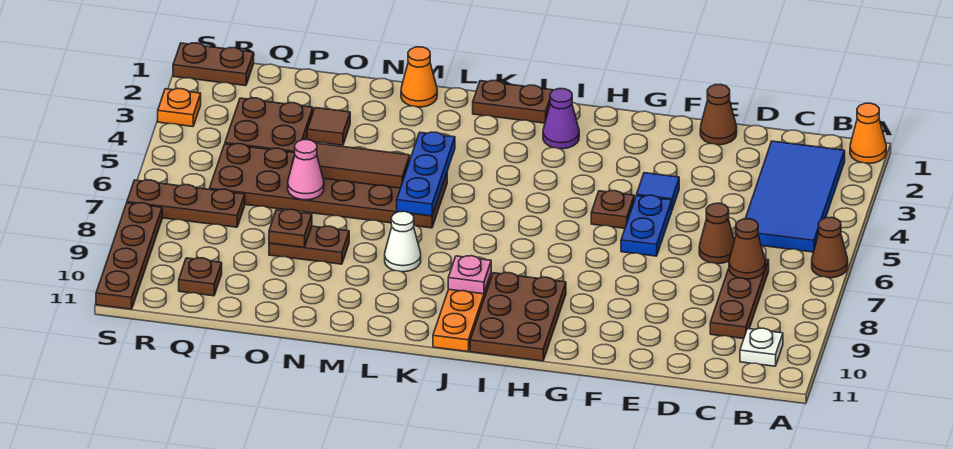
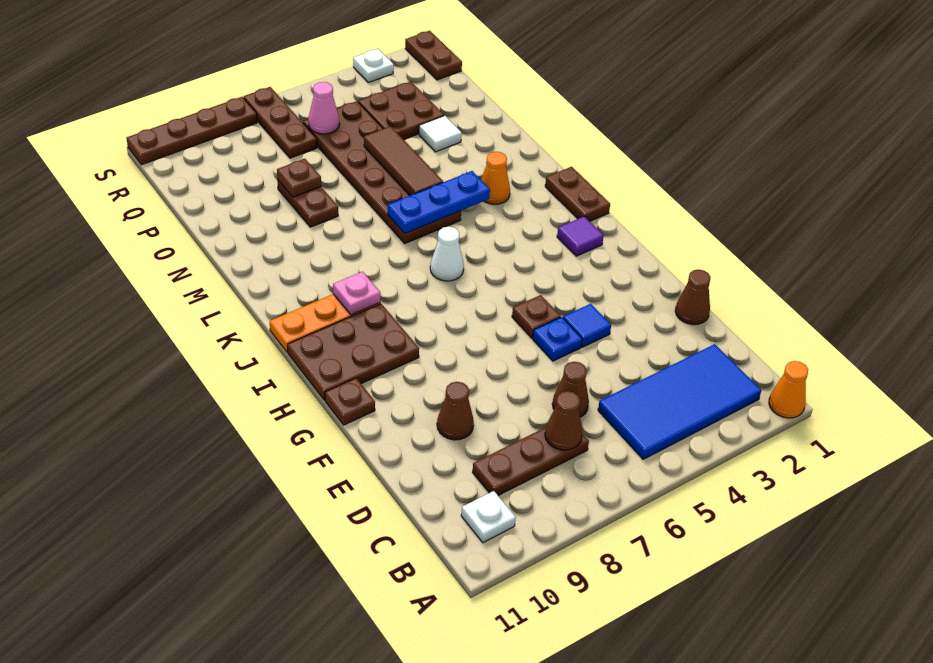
brown cone A6 level 1 -> brown cone E9 level 1
blue plate F5:F6 level 1 -> blue plate F5 level 1
purple cone I2 level 1 -> purple tile I2 level 1
white cone L8 level 1 -> white cone J6 level 1
orange cone M1 level 1 -> orange cone L3 level 1
brown tile O3 level 1 -> white tile O3 level 1
pink cone O6 level 2 -> pink cone Q6 level 2
brown plate Q10 level 1 -> brown plate G11 level 1
orange plate S3 level 1 -> white plate S3 level 1

